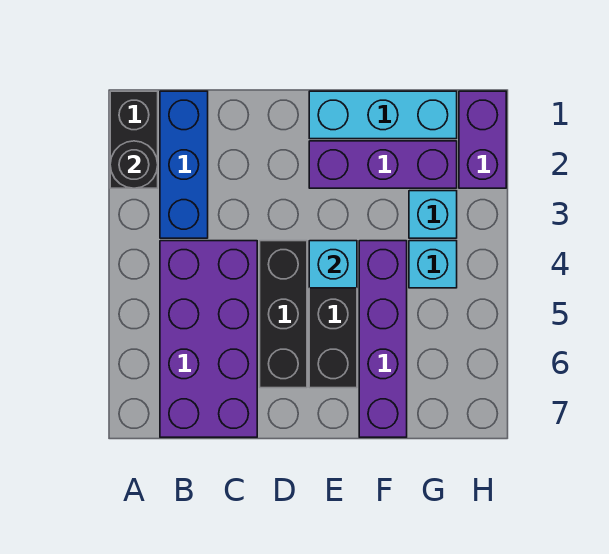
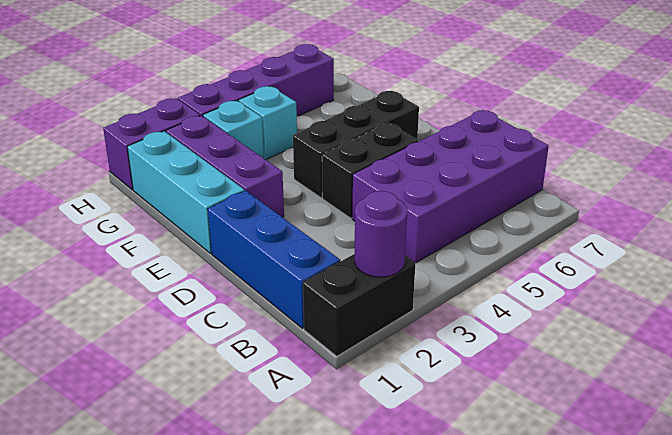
black round brick A2 level 2 -> purple round brick A2 level 2
blue brick B1:B3 level 1 -> blue brick B1:D1 level 1
black brick D4:D6 level 1 -> black brick D4:D5 level 1
cyan brick E4 level 2 -> none
purple brick F4:F7 level 1 -> purple brick H3:H6 level 1

